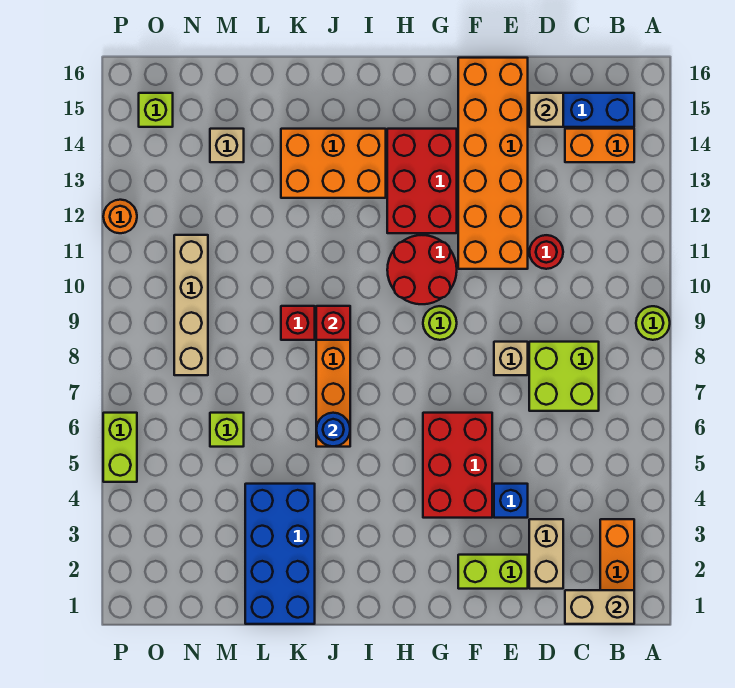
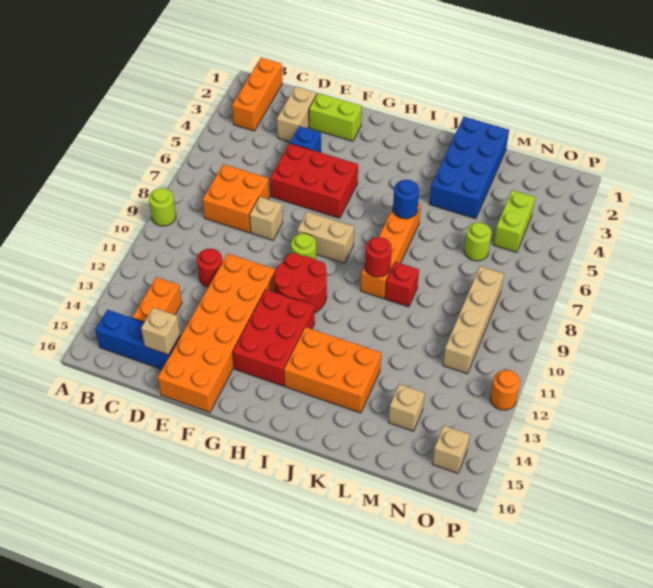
tan brick B1:C1 level 2 -> tan brick G8:H8 level 1
orange brick B14:C14 level 1 -> orange brick C13:C14 level 1
lime brick C7:D8 level 1 -> orange brick C7:D8 level 1
red brick F4:G6 level 1 -> red brick E5:G6 level 1
red brick J9 level 2 -> red round brick J9 level 2
lime brick M6 level 1 -> lime round brick M6 level 1
lime brick O15 level 1 -> tan brick O15 level 1
lime brick P5:P6 level 1 -> lime brick N4:N5 level 1

